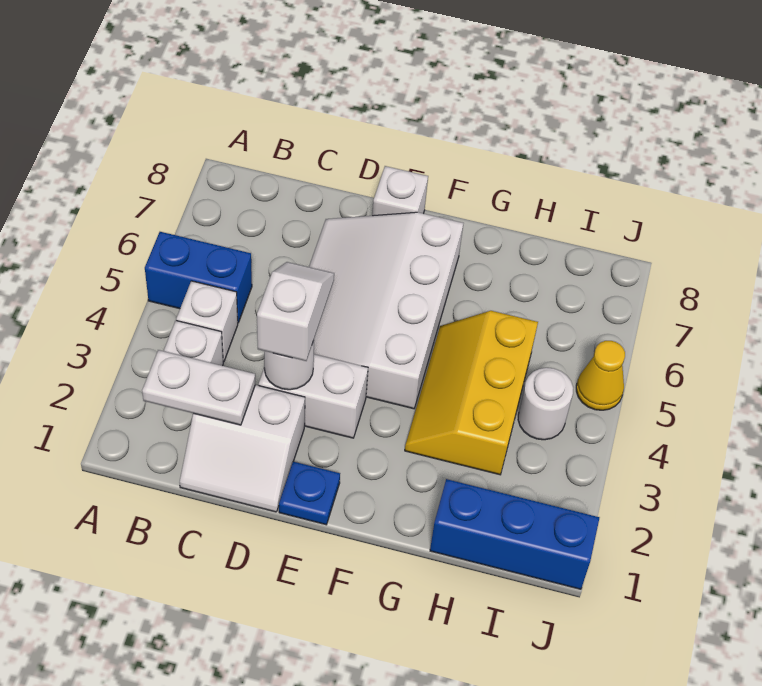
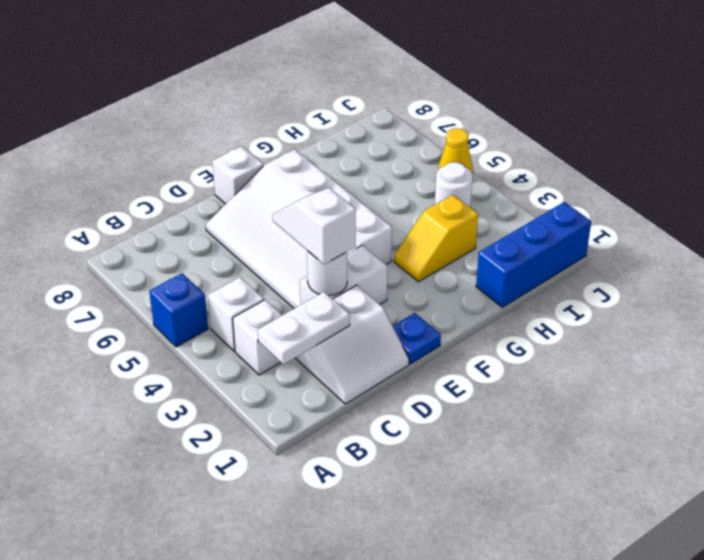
blue brick A5:B5 level 1 -> blue brick A5 level 1
yellow slope G3:H5 level 1 top H -> yellow slope G3:H3 level 1 top H

